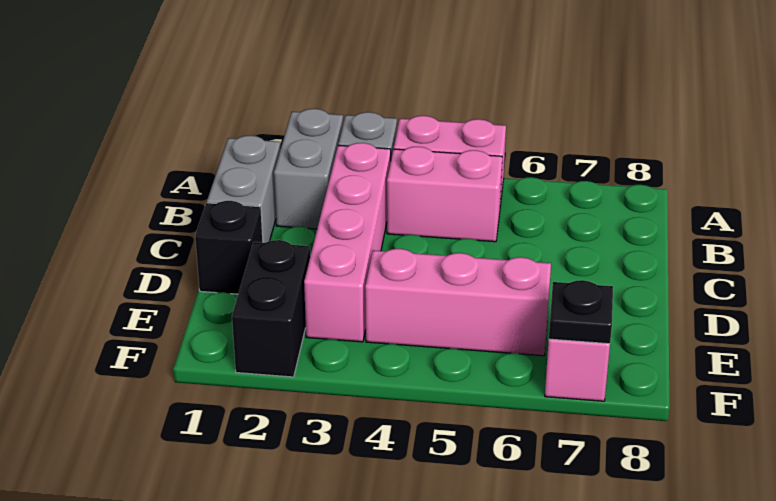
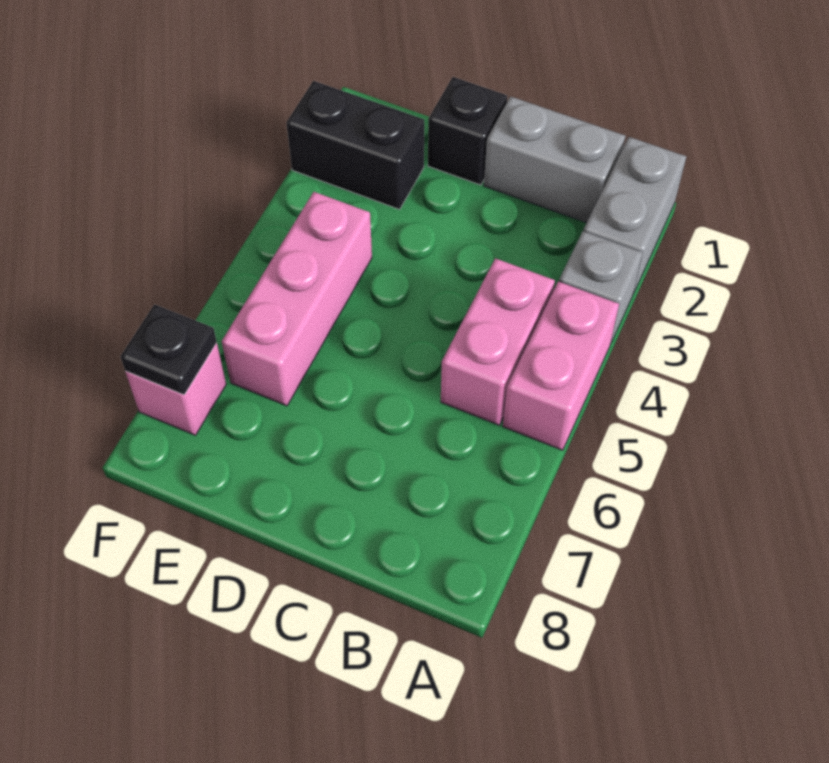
grey brick A2:B2 level 1 -> grey brick A1:A2 level 1
pink brick B3:E3 level 1 -> none

